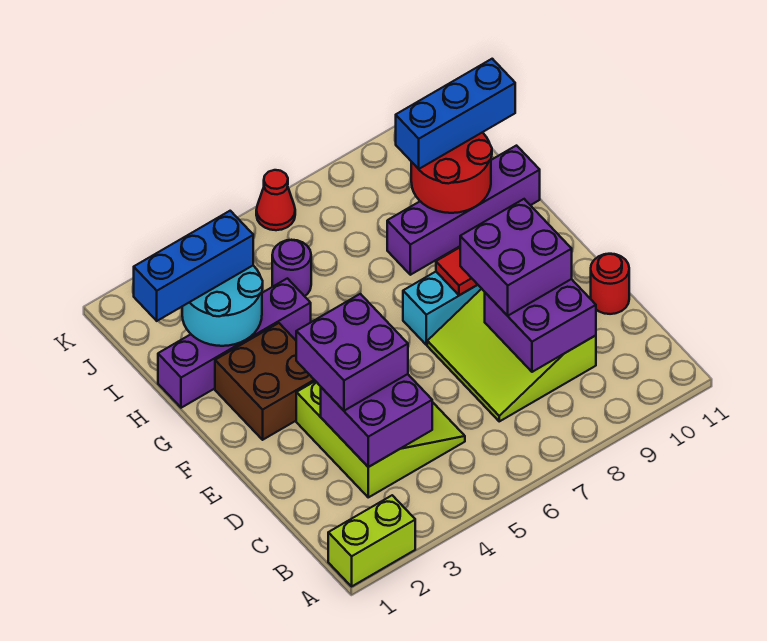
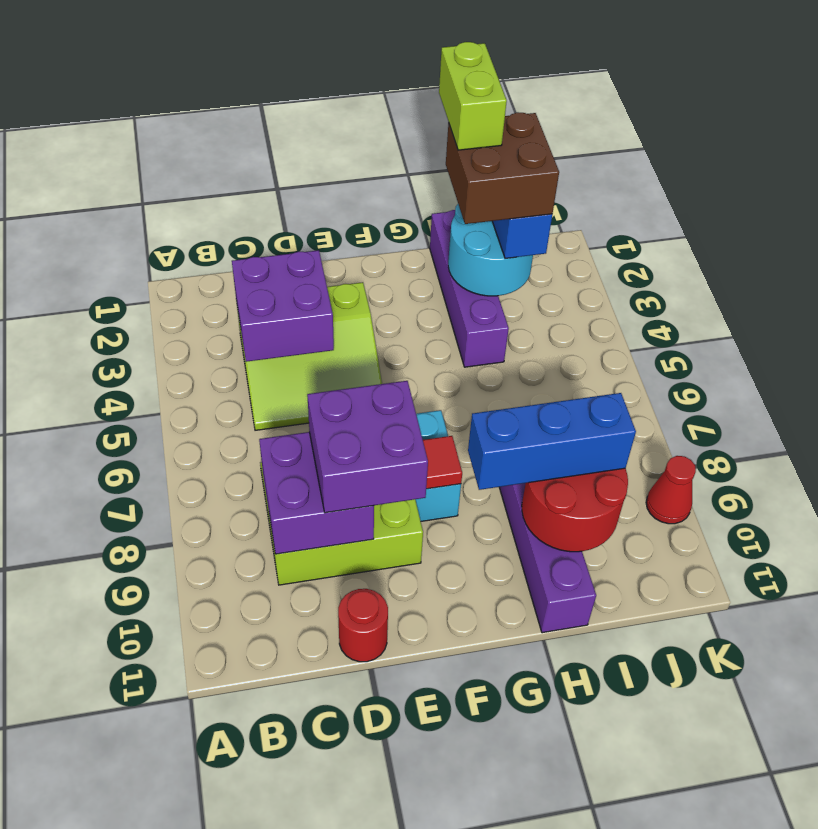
lime brick A1:A2 level 1 -> lime brick H1:H2 level 5
purple brick D3:E4 level 3 -> none
brown brick F2:G3 level 1 -> brown brick H2:I3 level 4
purple round brick I5 level 1 -> none
blue brick I9:I11 level 3 -> blue brick G9:I9 level 3
red cone K6 level 1 -> red cone K9 level 1

